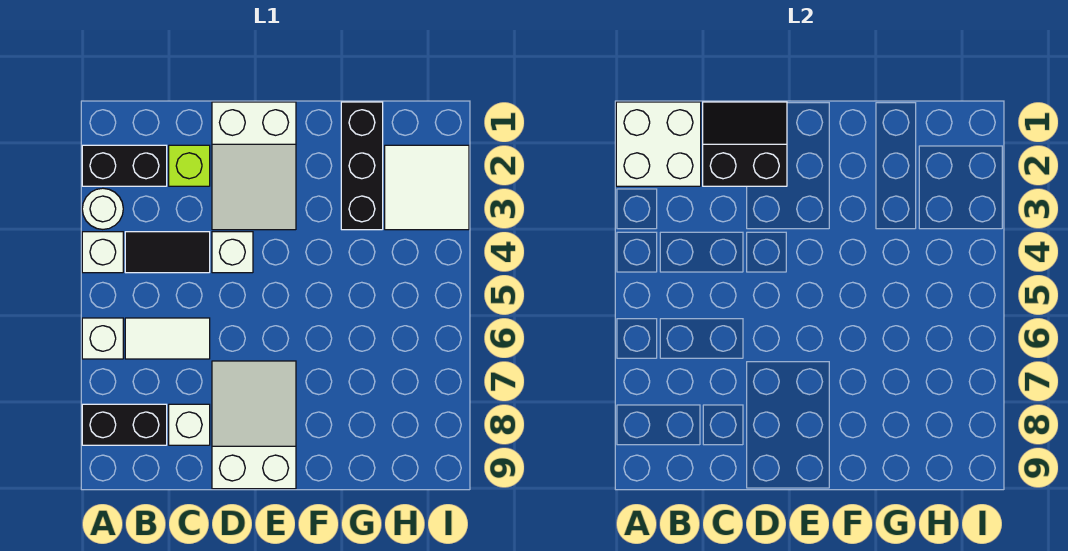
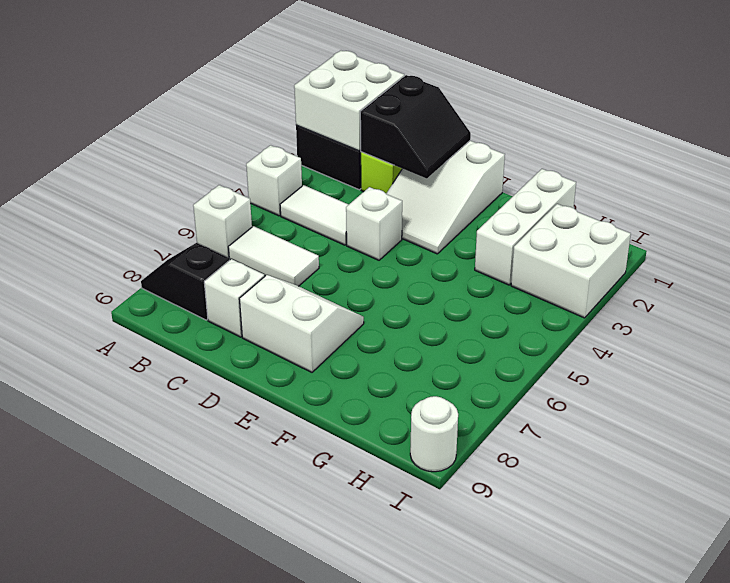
white round brick A3 level 1 -> white round brick I9 level 1
black brick A8:B8 level 1 -> black slope A8:B8 level 1 top B
black tile B4:C4 level 1 -> white tile B4:C4 level 1
black slope C1:D2 level 2 top 2 -> black slope C1:D2 level 2 top C
white slope D7:E9 level 1 top 9 -> white slope D7:E8 level 1 top 8
black brick G1:G3 level 1 -> white brick G1:G3 level 1
white tile H2:I3 level 1 -> white brick H2:I3 level 1

